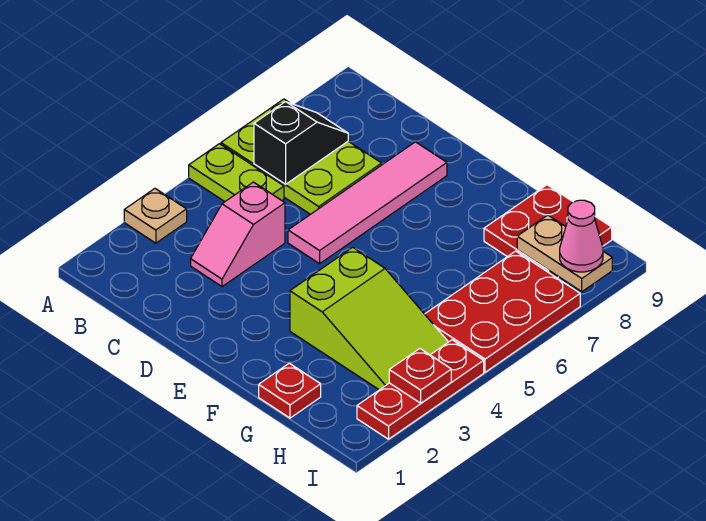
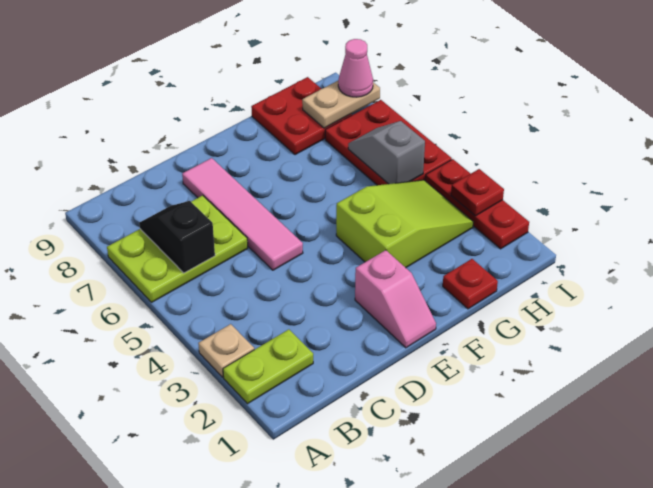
lime plate A5:B5 level 1 -> lime plate A2:B2 level 1
pink slope C3:C4 level 1 top 4 -> pink slope E1:E2 level 1 top 2
none -> grey slope H5:H6 level 2 top 5

